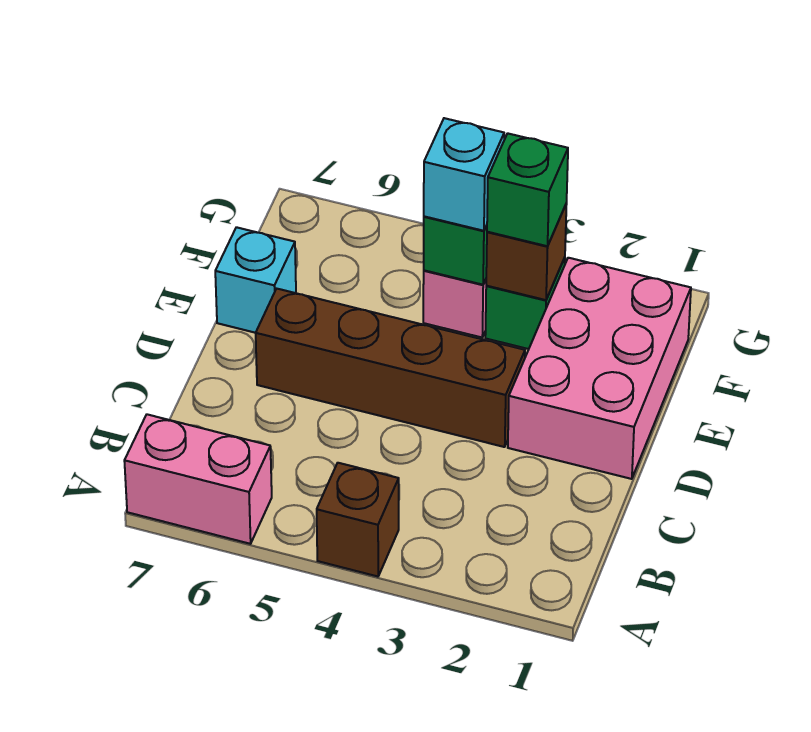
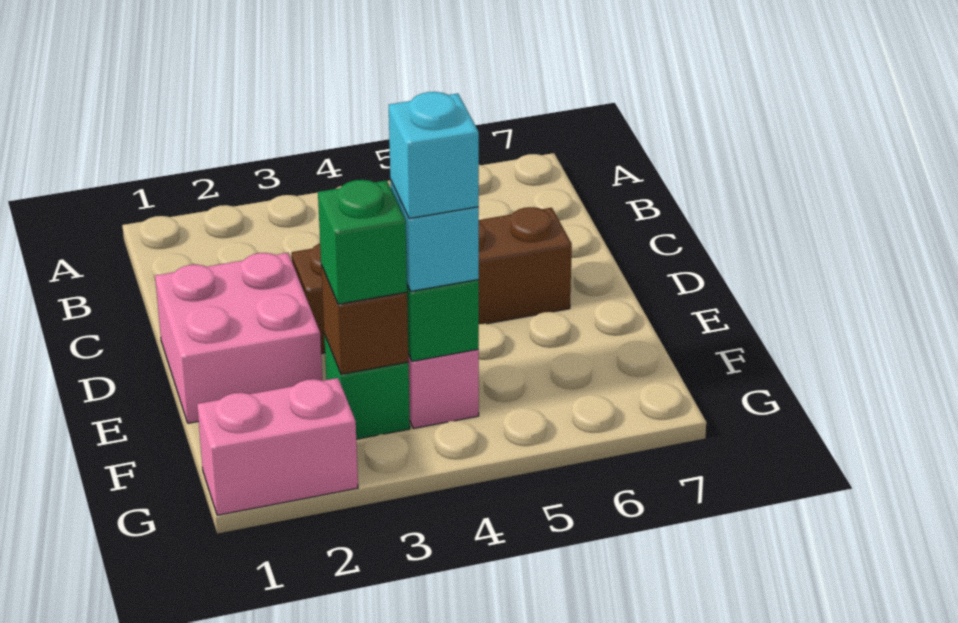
brown brick A4 level 1 -> none
pink brick A6:A7 level 1 -> pink brick G1:G2 level 1
pink brick D1:F2 level 1 -> pink brick D1:E2 level 1
cyan brick E7 level 1 -> cyan brick F4 level 4

